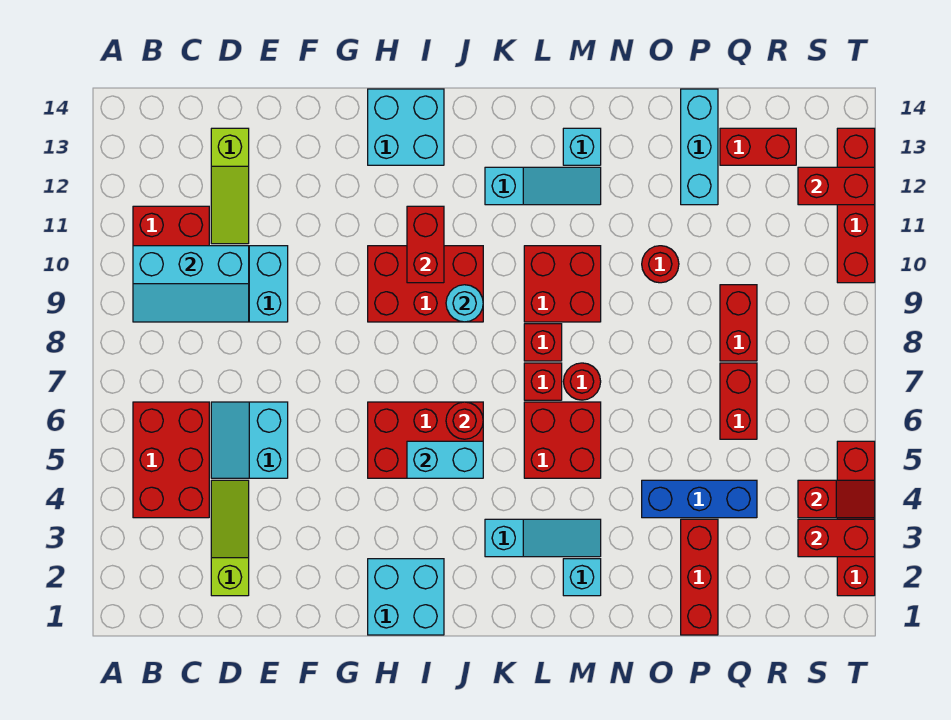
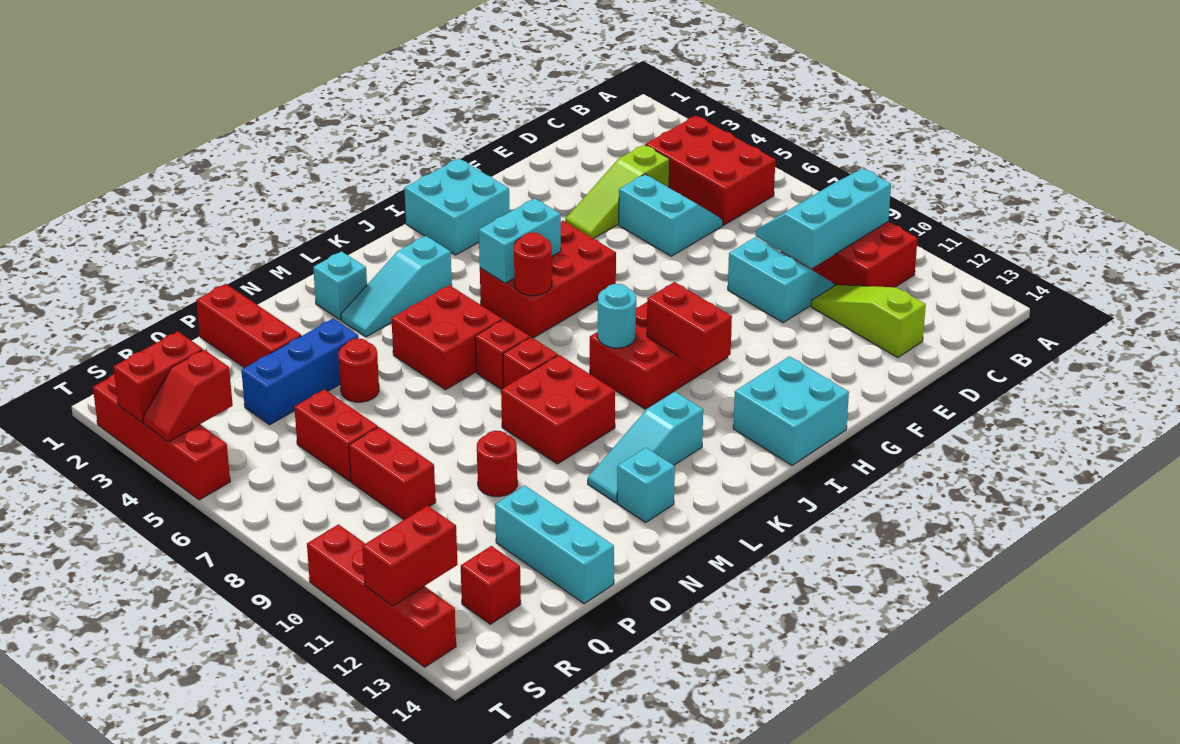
lime slope D2:D4 level 1 top 2 -> lime slope D4:F4 level 1 top D
red round brick M7 level 1 -> red round brick O5 level 1
red brick Q13:R13 level 1 -> red brick R13 level 1

